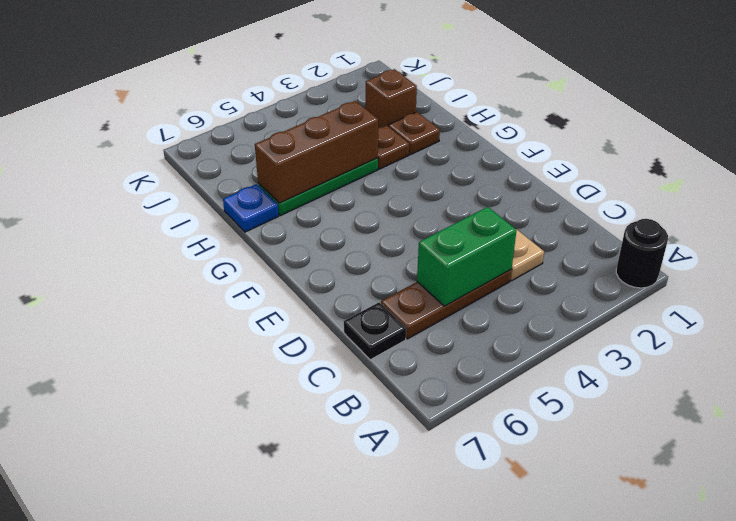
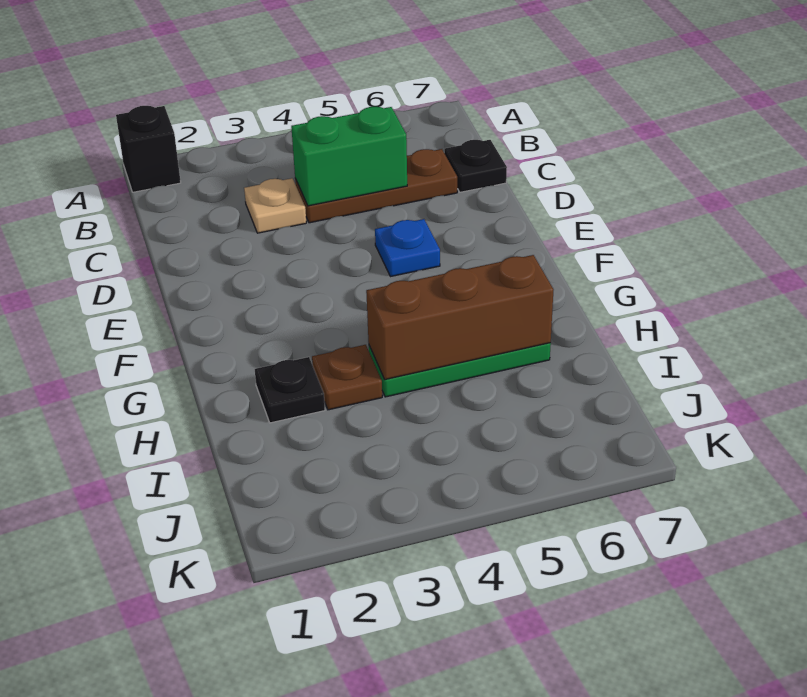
black round brick A1 level 1 -> black brick A1 level 1
brown plate H2 level 1 -> black plate H2 level 1
blue plate H7 level 1 -> blue plate E5 level 1
brown brick I2 level 1 -> none

